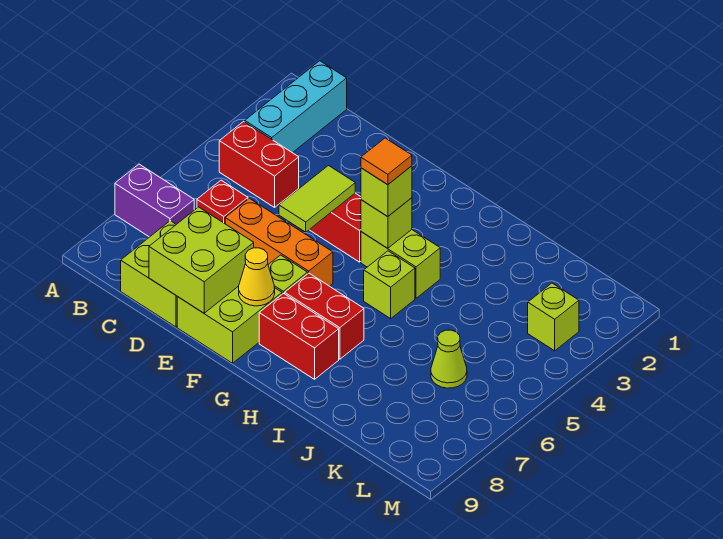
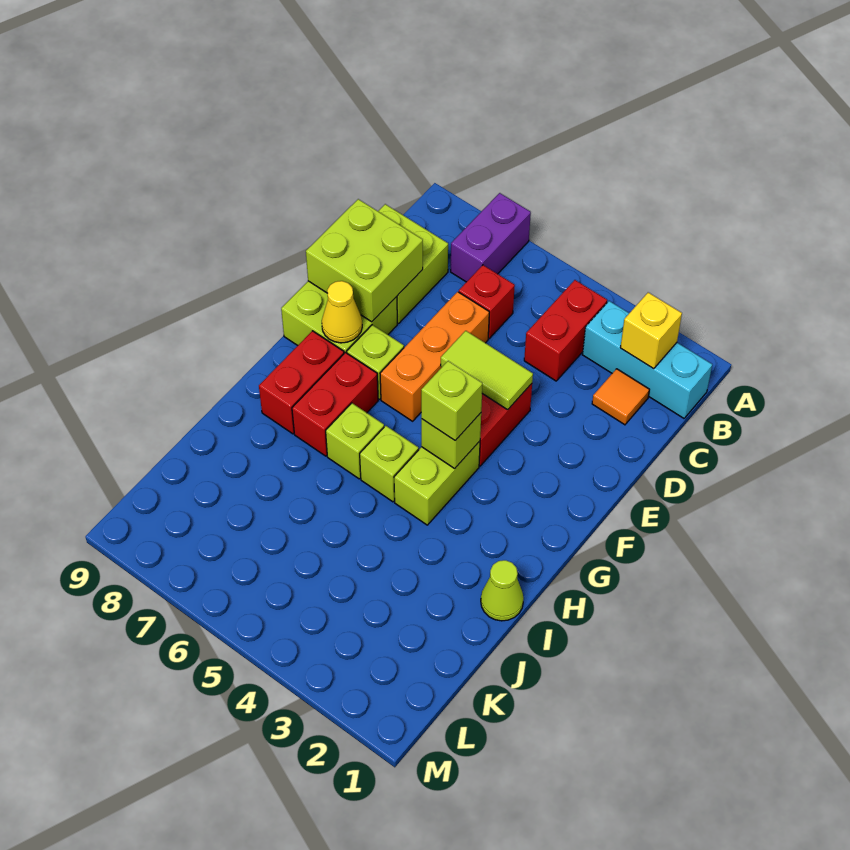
none -> yellow brick B2 level 2
orange tile G4 level 4 -> orange tile C2 level 1
lime cone K6 level 1 -> lime cone I1 level 1
lime brick L3 level 1 -> lime brick H6 level 1

